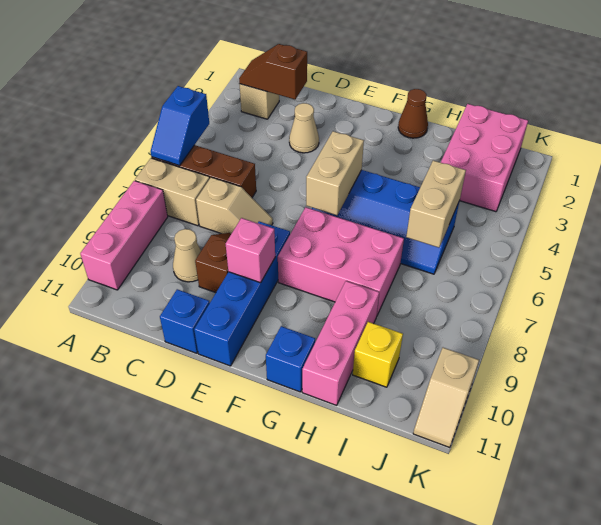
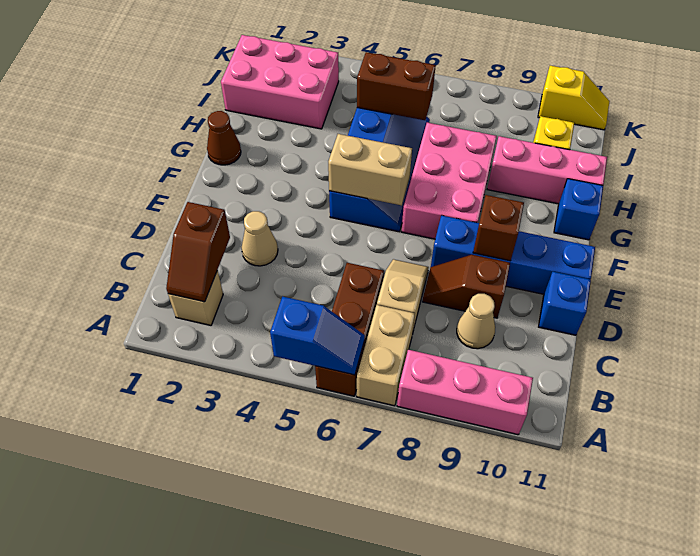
pink brick E9 level 2 -> brown brick E9 level 2
tan brick I5:I6 level 2 -> brown brick I5:I6 level 2
tan slope K10:K11 level 1 top 10 -> yellow slope K10:K11 level 1 top 10

